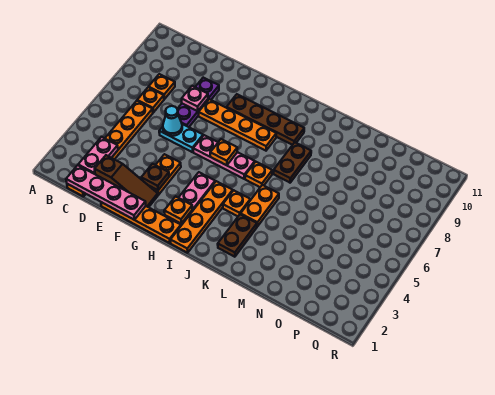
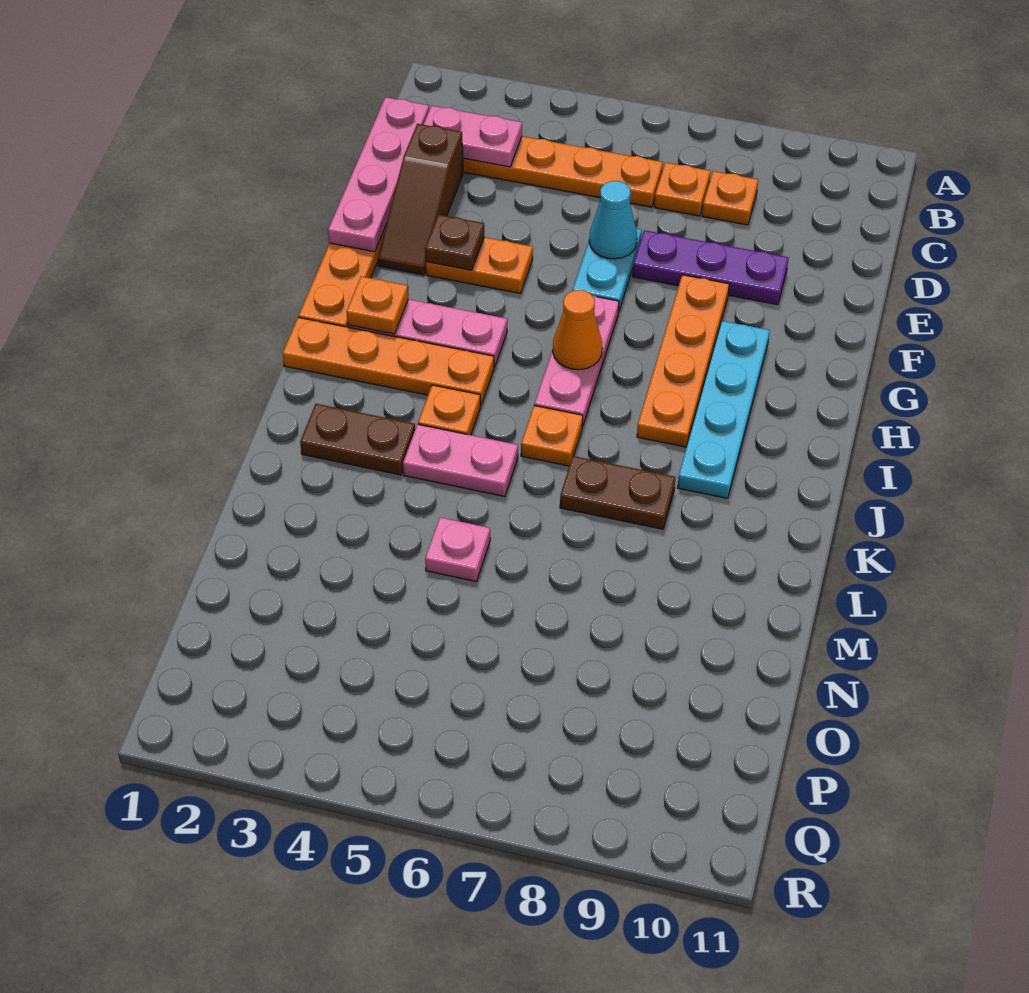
pink plate E8 level 2 -> pink plate M5 level 1
brown plate G9:J9 level 1 -> cyan plate G9:J9 level 1
orange plate H6 level 2 -> orange cone H6 level 2
orange plate K4:K5 level 1 -> pink plate K4:K5 level 1

